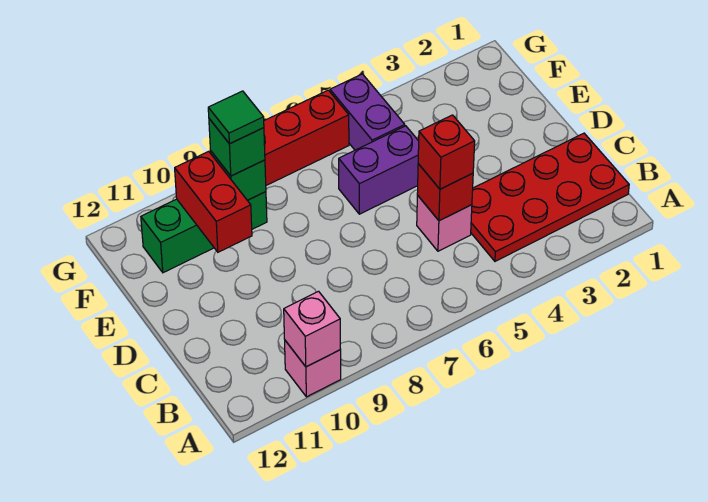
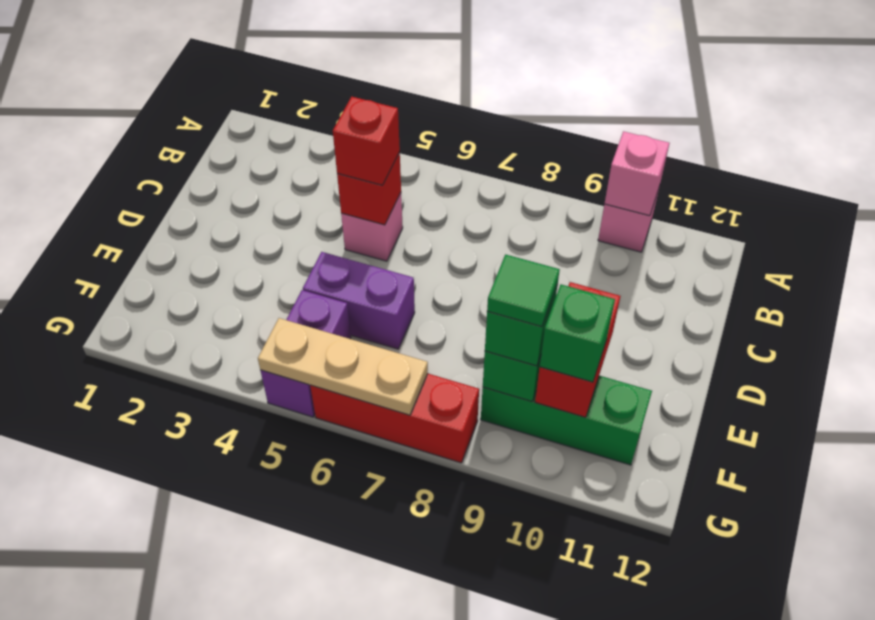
red plate B1:C4 level 1 -> none
none -> green brick F10 level 3
none -> tan plate G5:G7 level 2

